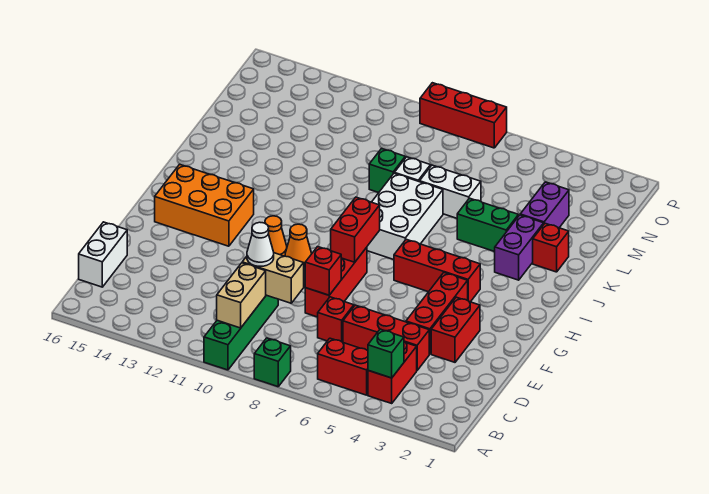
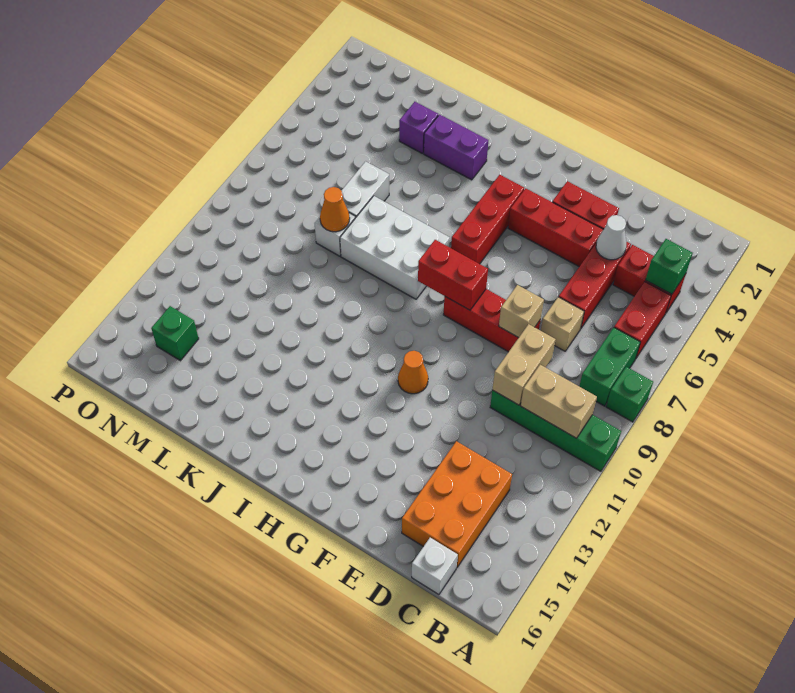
white brick C16:D16 level 1 -> white brick C16 level 1
red brick D7 level 1 -> tan brick D7 level 1
white cone D10 level 3 -> white cone D4 level 2
red brick E8 level 2 -> tan brick E8 level 2
orange cone G10 level 1 -> orange cone L8 level 2
orange brick G13:H15 level 1 -> orange brick C13:D15 level 1
red brick K2 level 1 -> none
green brick K4:K5 level 1 -> green brick B7:B8 level 1
purple brick L3:M3 level 1 -> purple brick L3 level 1
green brick L9 level 1 -> green brick N14 level 1
red brick P7:P9 level 1 -> none

